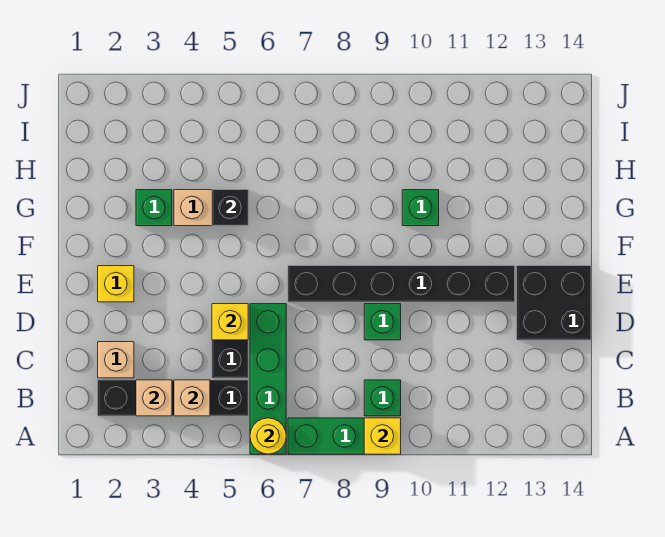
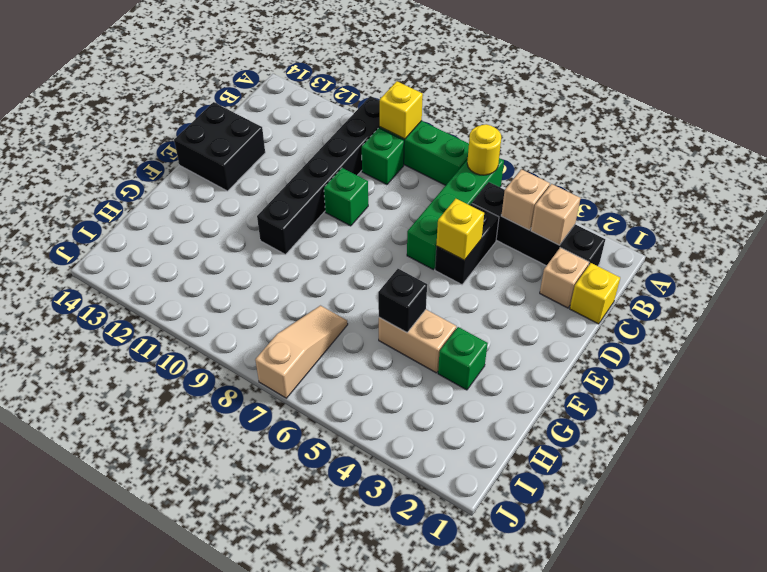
yellow brick E2 level 1 -> yellow brick C1 level 1
black brick E7:E12 level 1 -> black brick A10:F10 level 1
green brick G10 level 1 -> none
none -> tan slope H7:J7 level 1 top J

